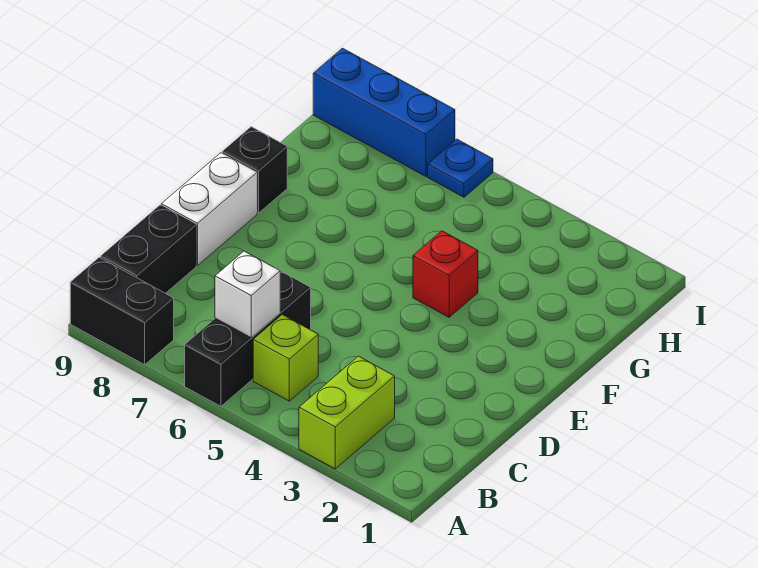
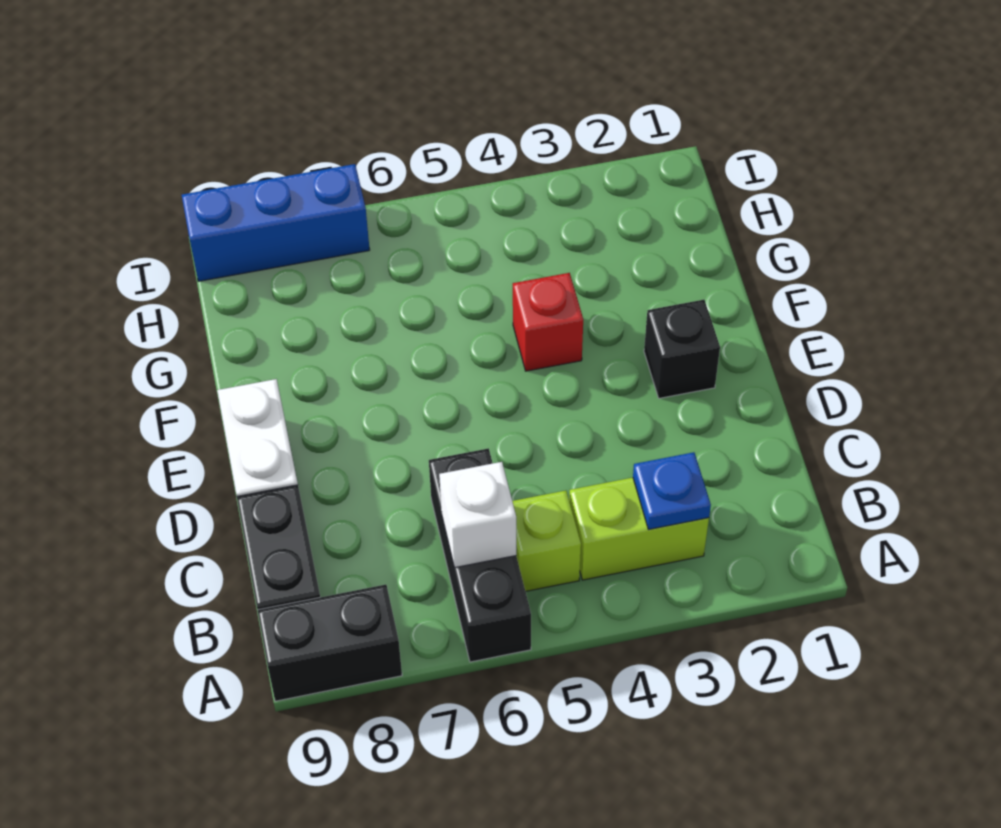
lime brick A3:B3 level 1 -> lime brick B3:B4 level 1
black brick F9 level 1 -> black brick E2 level 1
blue plate I6 level 1 -> blue plate B3 level 2

